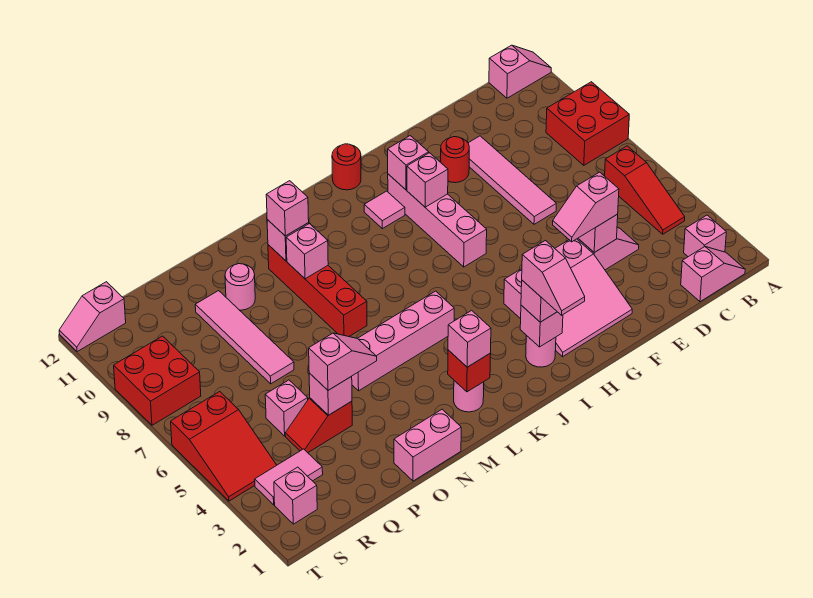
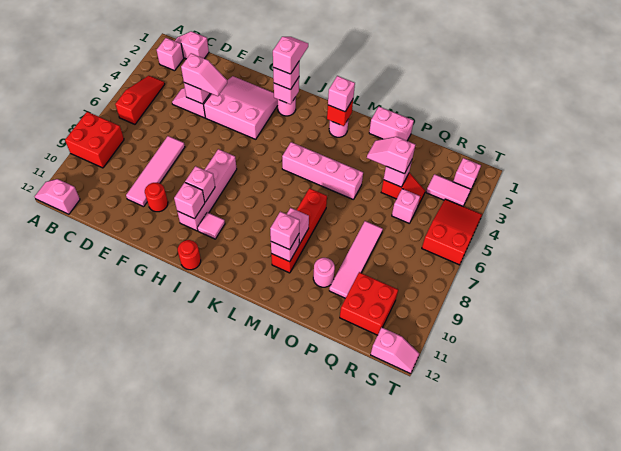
red brick S8:T9 level 1 -> red brick Q10:R11 level 1

